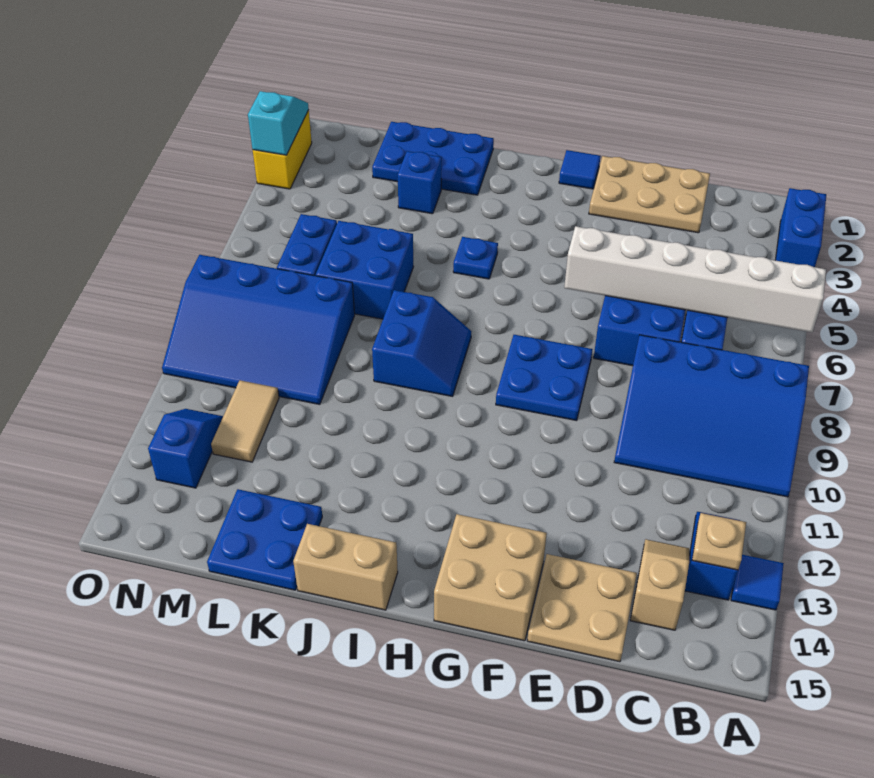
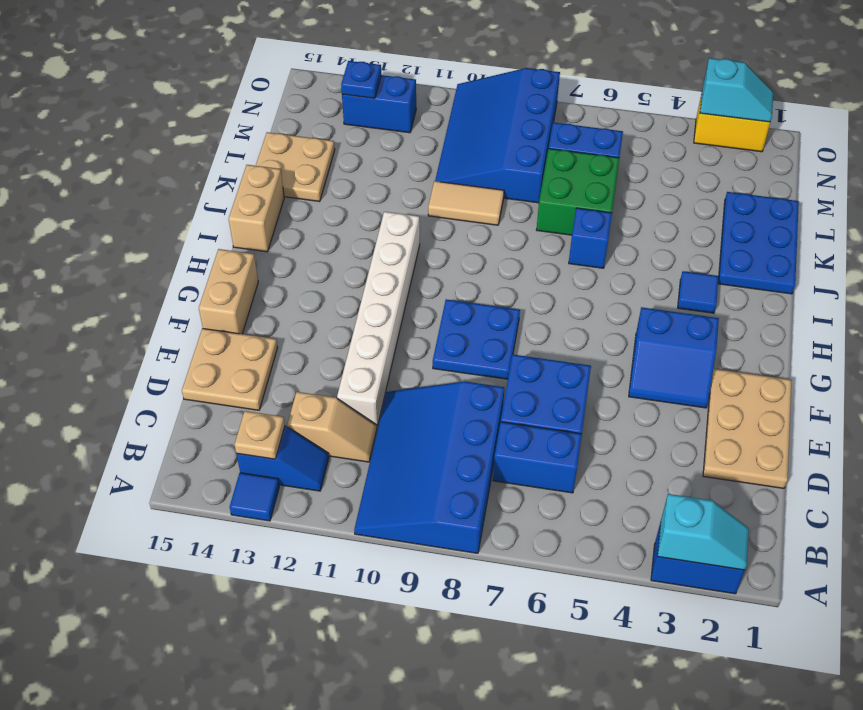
none -> cyan slope A2:A3 level 2 top 3
white brick A6:F6 level 2 -> white brick D11:I11 level 1
tan slope C13:C14 level 1 top 14 -> tan slope C11:C12 level 1 top 12
tan brick F14:G15 level 1 -> tan brick F15:G15 level 1
blue tile G1 level 1 -> blue tile I3 level 1
blue plate I5 level 1 -> blue plate N13 level 2
blue slope I8:J9 level 1 top J -> blue slope F3:G4 level 1 top G
blue brick K3 level 1 -> blue brick J6 level 1
blue brick K6:L7 level 1 -> green brick K6:L7 level 1
blue plate K14:L15 level 1 -> tan plate K14:L15 level 1
tan tile M11:M12 level 1 -> tan tile K9:K10 level 1
blue slope N12:N13 level 1 top 13 -> blue brick N12:N13 level 1

